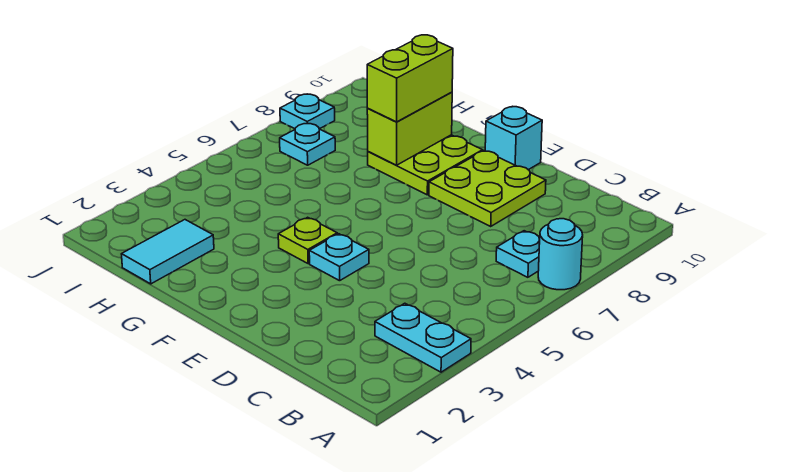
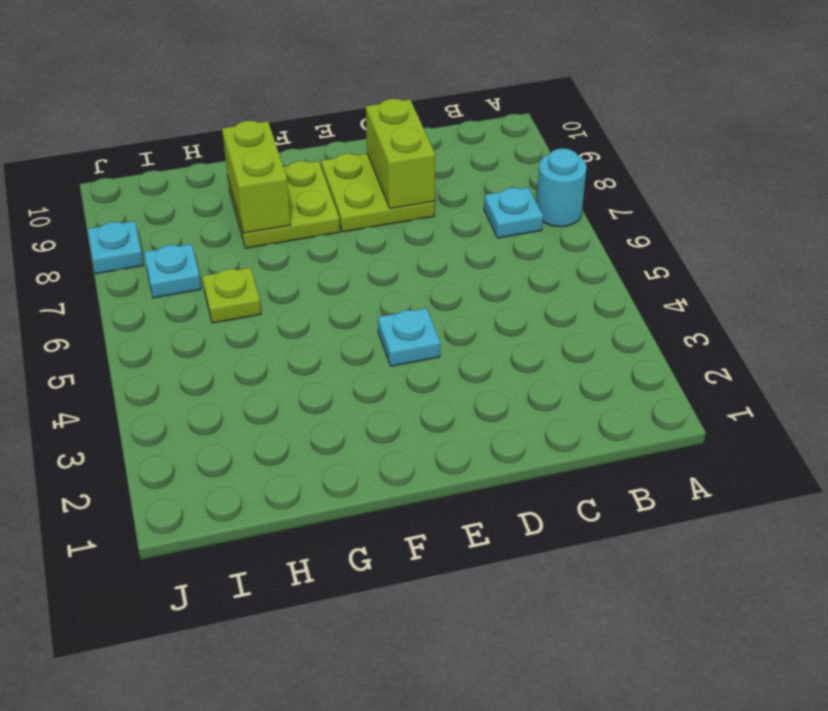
cyan plate A3:B3 level 1 -> none
cyan brick E10 level 1 -> none
lime plate F4 level 1 -> lime plate H6 level 1
lime brick G8:G9 level 3 -> lime brick D8:D9 level 2
cyan tile H1:H2 level 1 -> none

